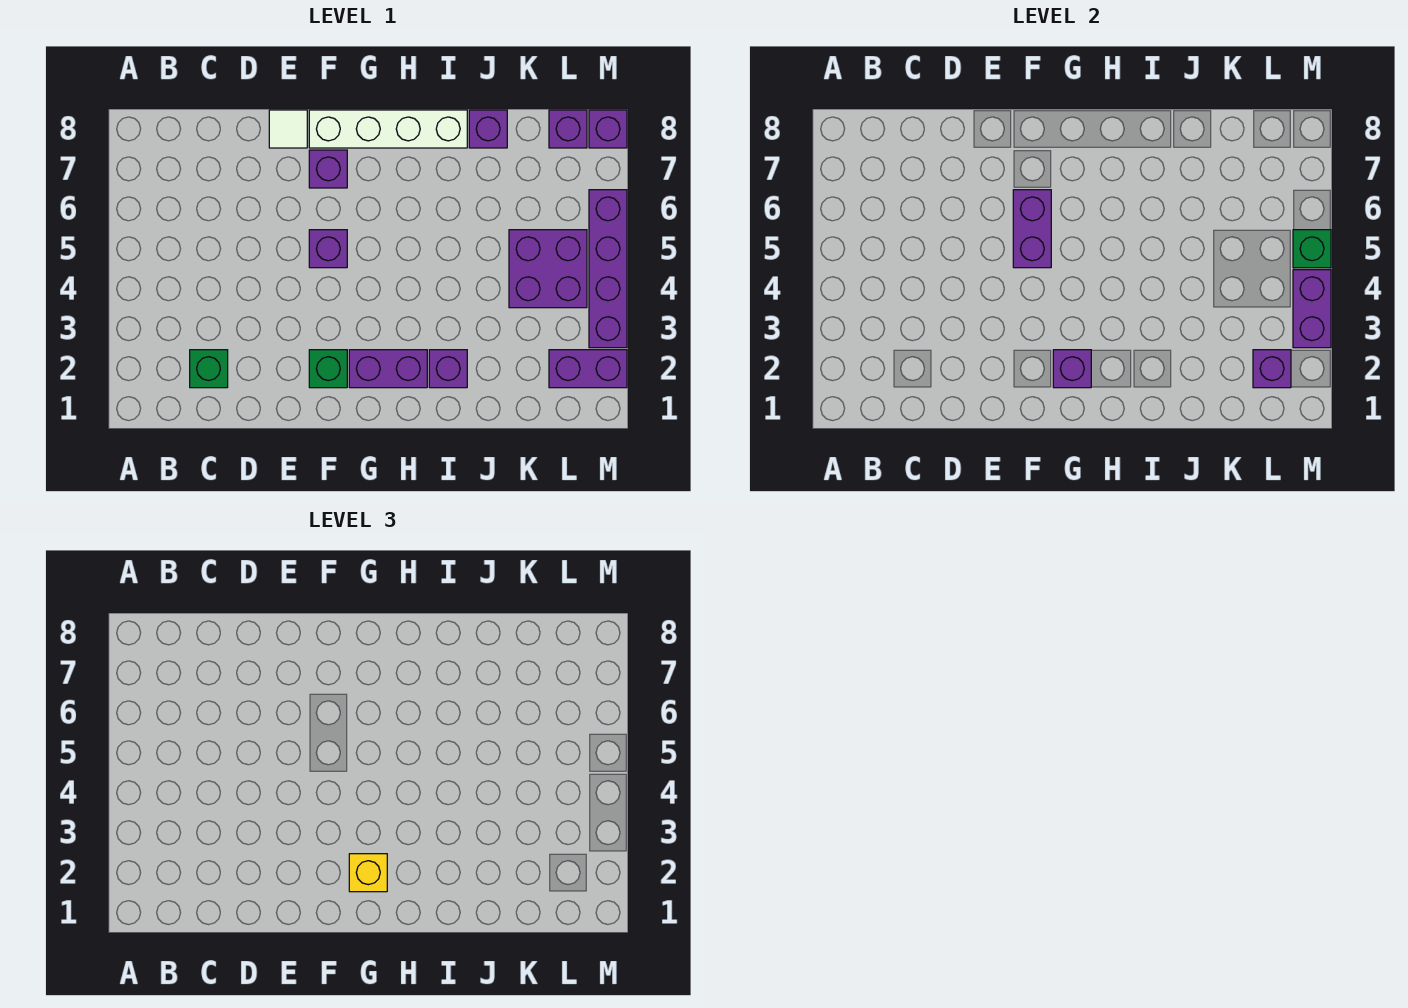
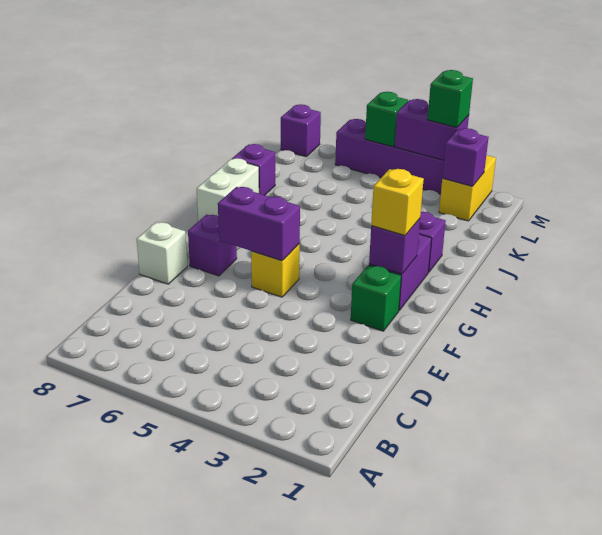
green brick C2 level 1 -> green brick M3 level 3
white tile E8 level 1 -> white brick E8 level 1
purple brick F5 level 1 -> yellow brick F5 level 1
white brick F8:I8 level 1 -> white brick H8:I8 level 1
purple brick K4:L5 level 1 -> none
purple brick L2:M2 level 1 -> yellow brick L2:M2 level 1
purple brick L8 level 1 -> none

